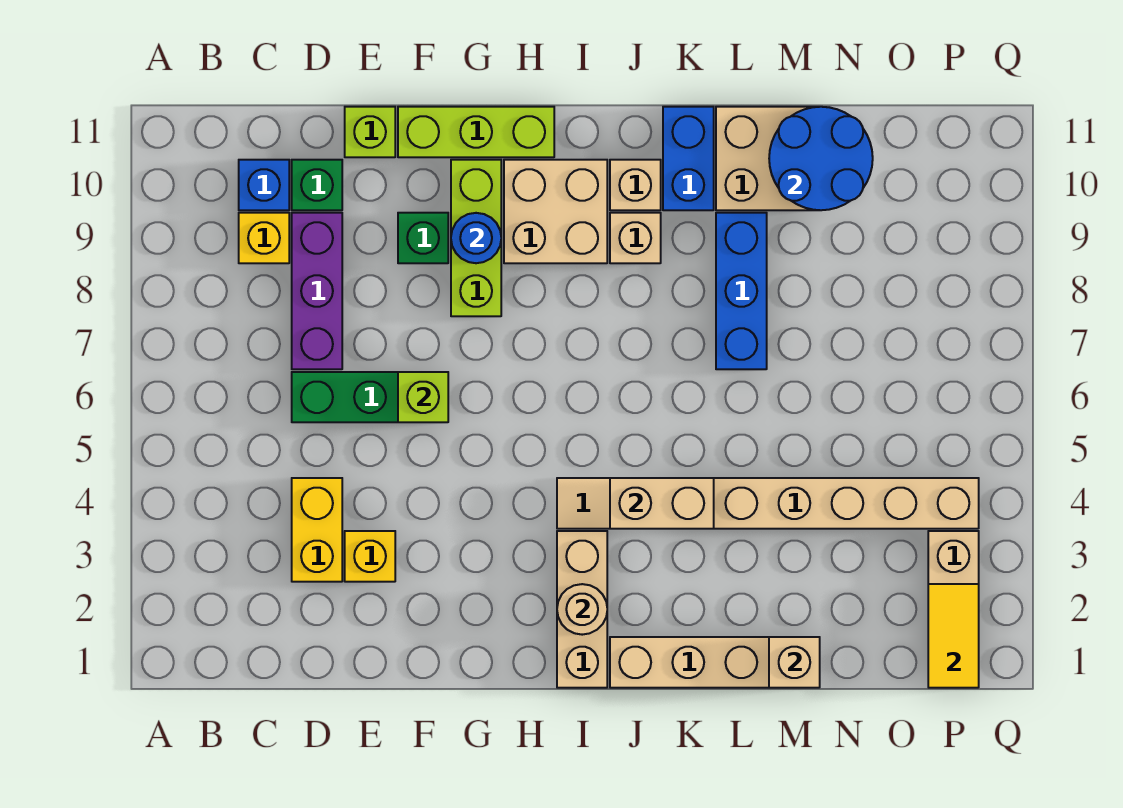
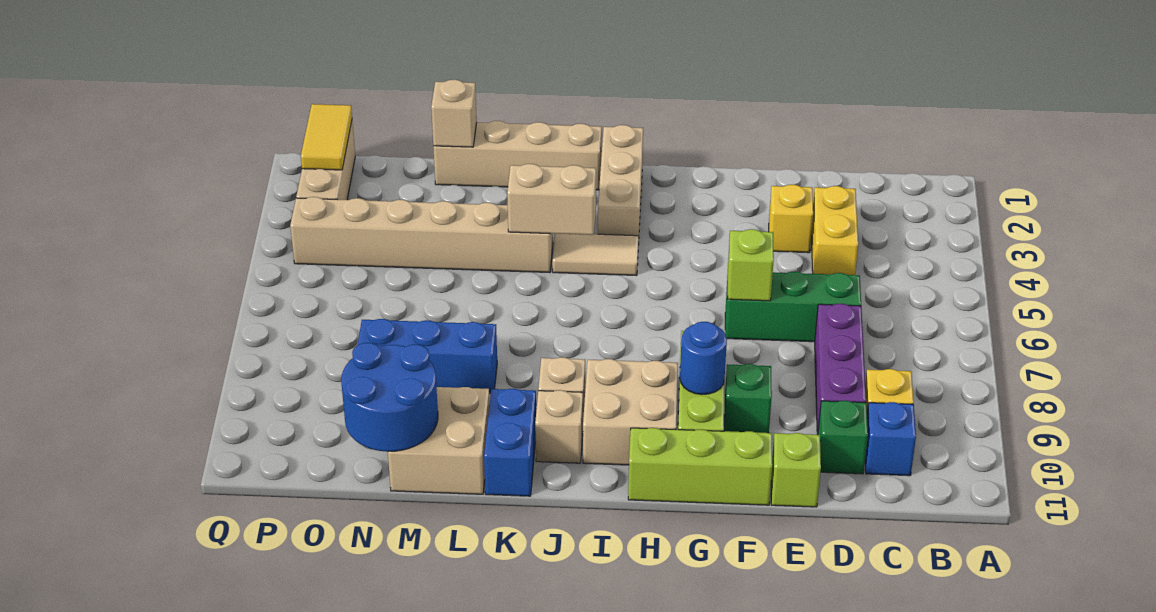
tan round brick I2 level 2 -> none
blue brick L7:L9 level 1 -> blue brick L8:N8 level 1

